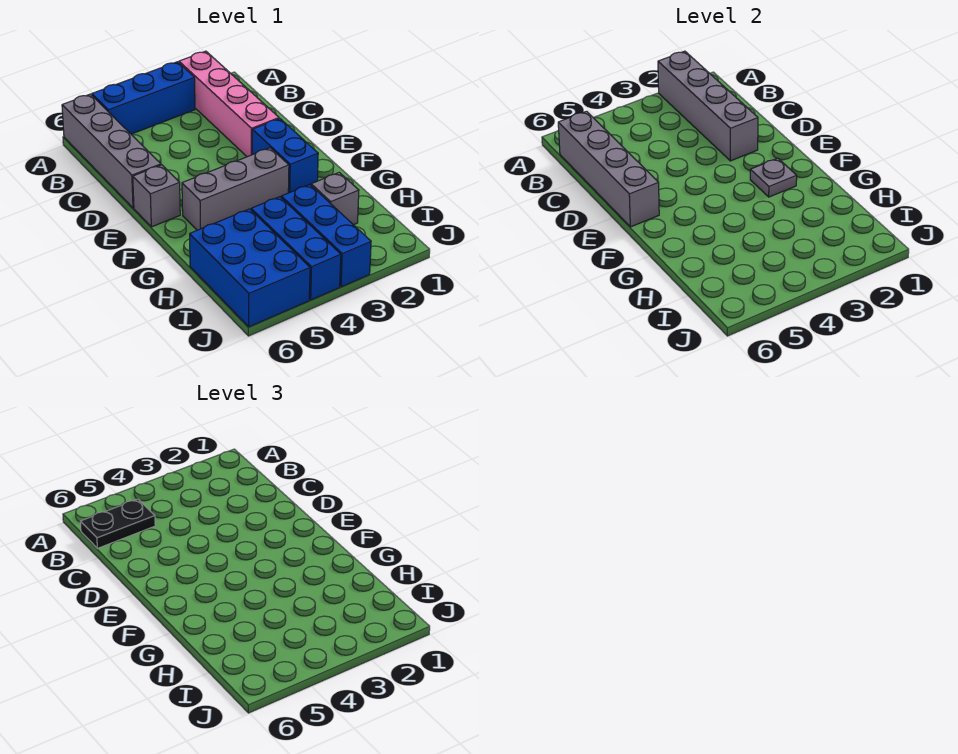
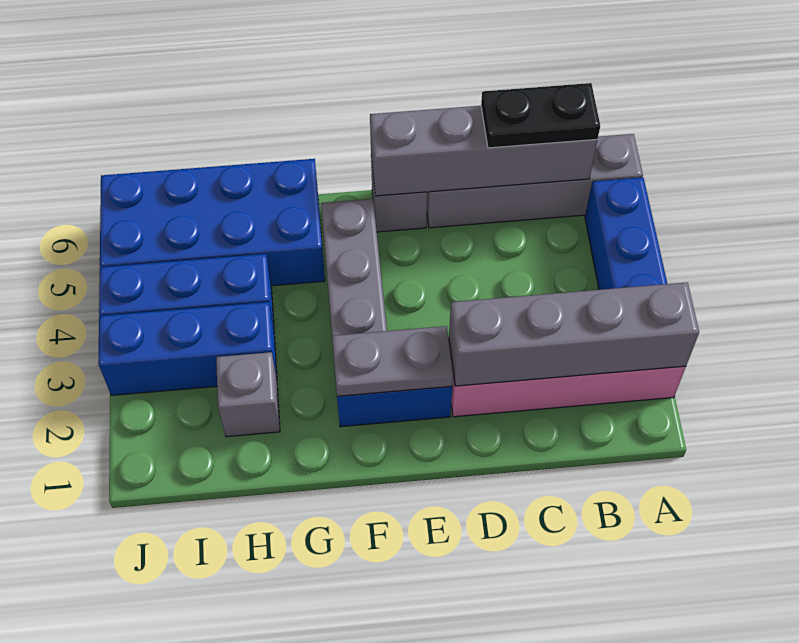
black plate B5:B6 level 3 -> black plate B6:C6 level 3
grey plate F2 level 2 -> grey plate E2:F2 level 2
blue brick H5:J6 level 1 -> blue brick G5:J6 level 1

